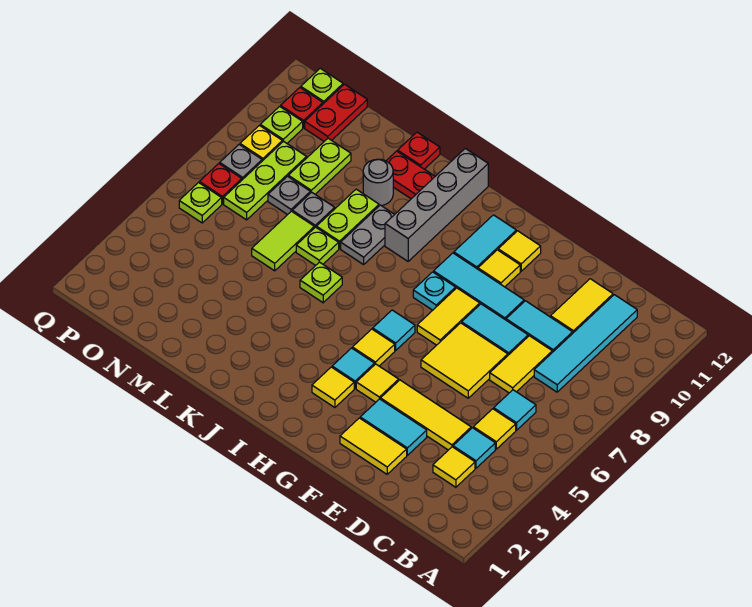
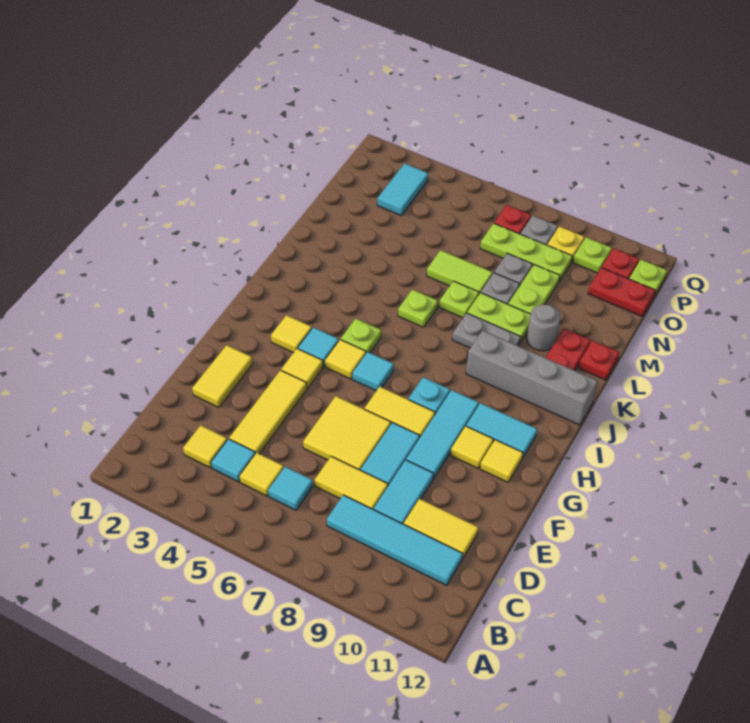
cyan tile E3:F3 level 1 -> cyan tile O3:P3 level 1
lime plate N9:N10 level 1 -> lime plate M9:N9 level 1
lime plate P6 level 1 -> lime plate I5 level 1

